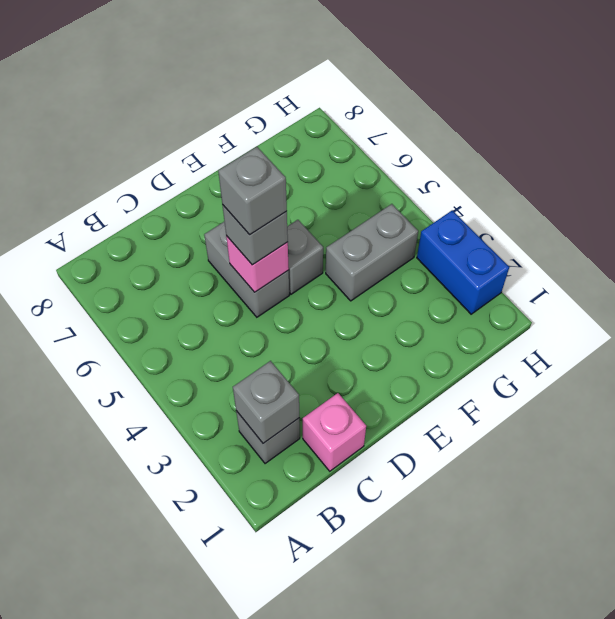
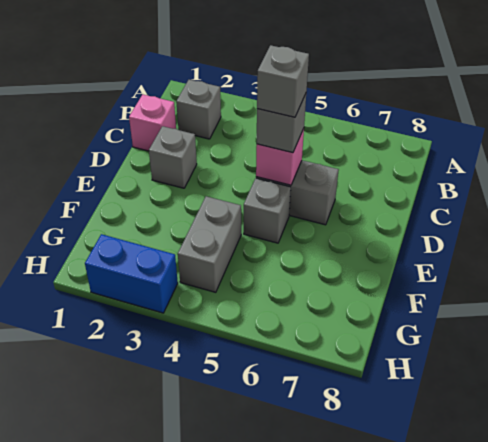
grey brick B2 level 2 -> grey brick D2 level 1

